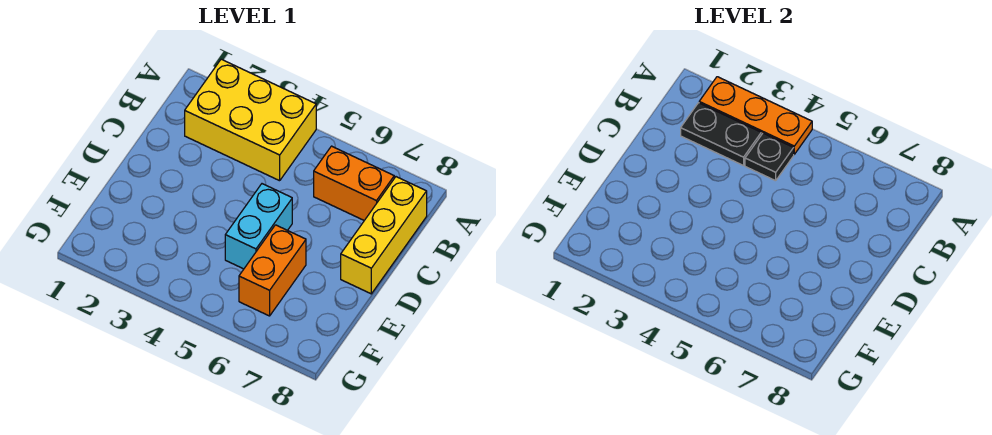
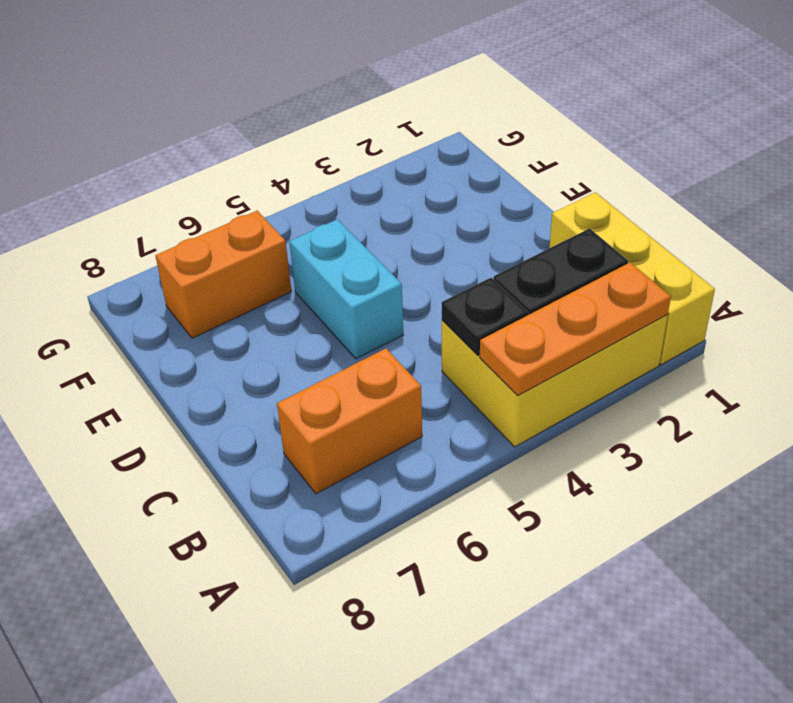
yellow brick B8:D8 level 1 -> yellow brick A1:C1 level 1
orange brick E6:F6 level 1 -> orange brick F6:F7 level 1

